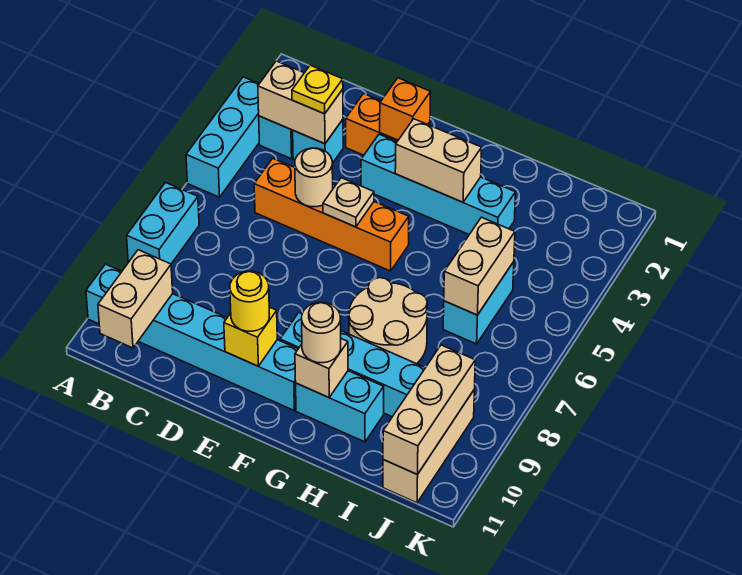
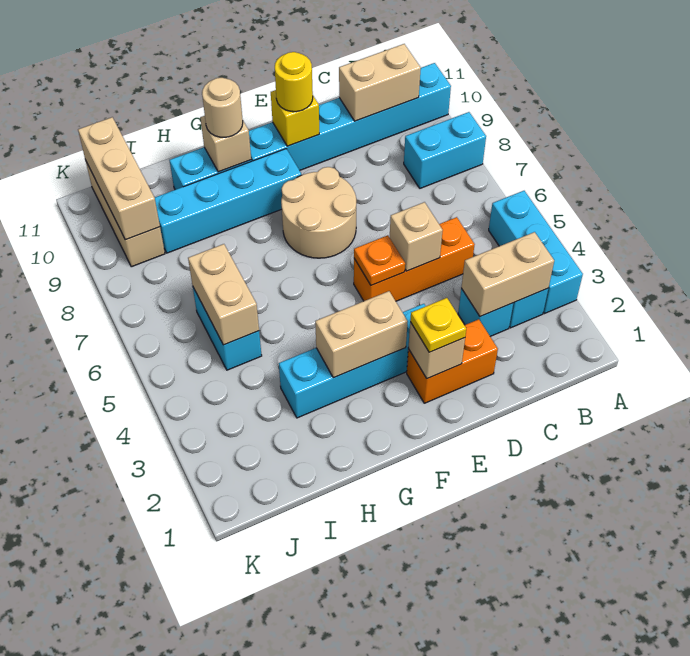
cyan brick A7:A8 level 1 -> cyan brick A8:B8 level 1
tan brick B10:B11 level 2 -> tan brick B10:C10 level 2
yellow plate C3 level 3 -> yellow plate E2 level 3
orange brick C5:F5 level 1 -> orange brick C5:E5 level 1
tan round brick D5 level 2 -> tan brick D5 level 2
orange brick E2 level 2 -> tan brick E2 level 2
tan plate E5 level 2 -> orange plate E5 level 2
tan round brick G7:H8 level 1 -> tan round brick E7:F8 level 1

